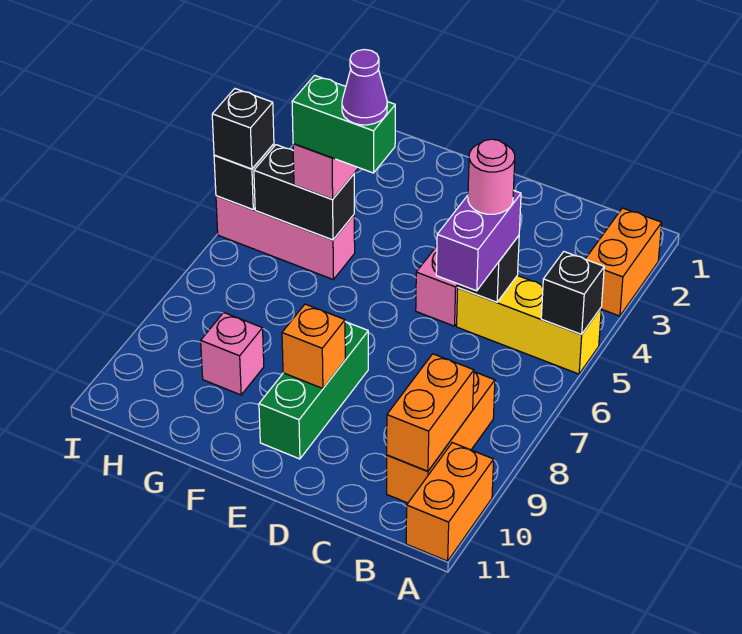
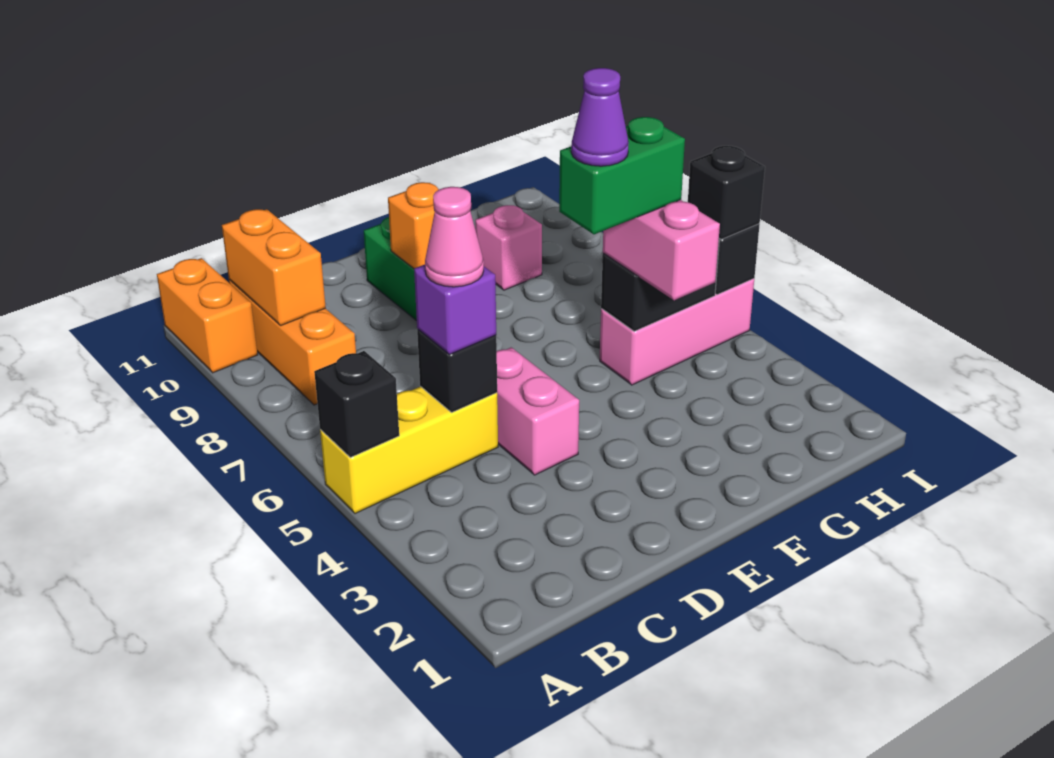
orange brick A2:A3 level 1 -> none
purple brick C5:C6 level 3 -> purple brick C5 level 3
pink round brick C5 level 4 -> pink cone C5 level 4

